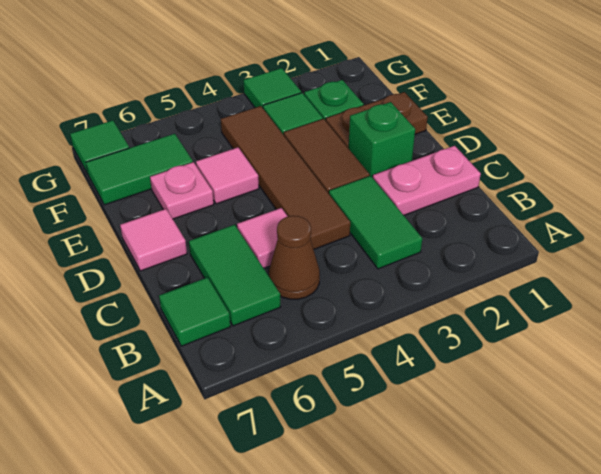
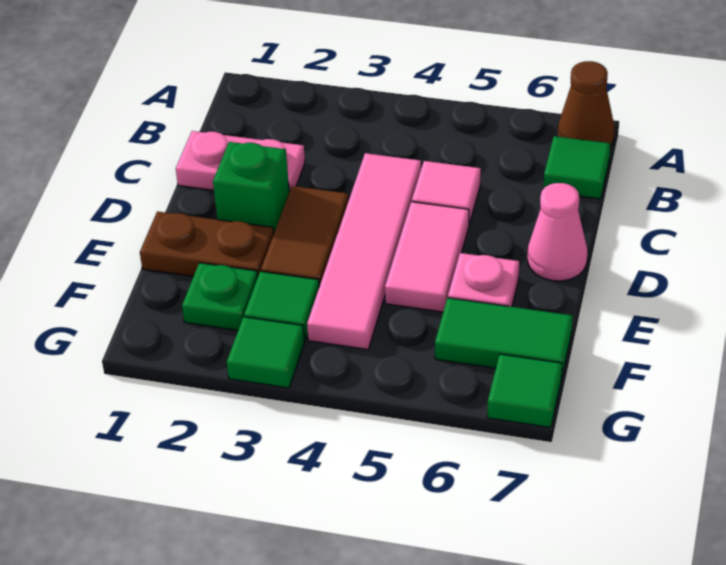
green tile B3:C3 level 1 -> none
brown cone B5 level 1 -> brown cone A7 level 1
green tile B6:C6 level 1 -> none
brown tile C4:F4 level 1 -> pink tile C4:F4 level 1
pink tile D7 level 1 -> pink cone D7 level 1
pink tile E5 level 1 -> pink tile D5:E5 level 1

